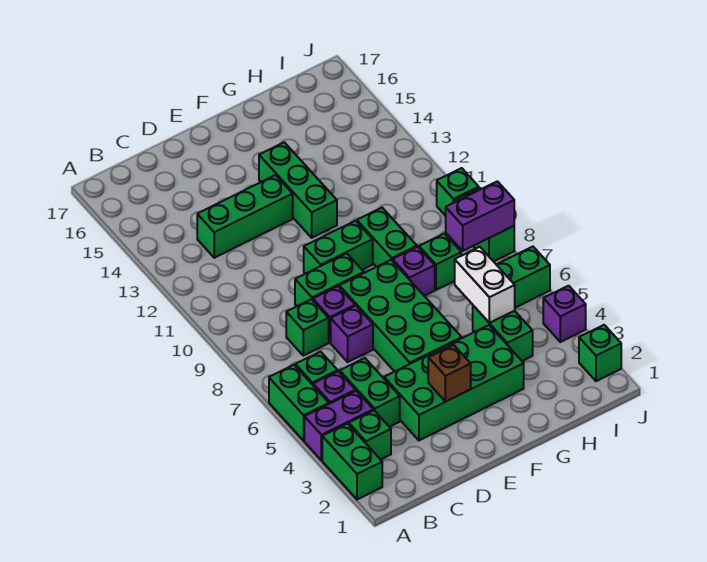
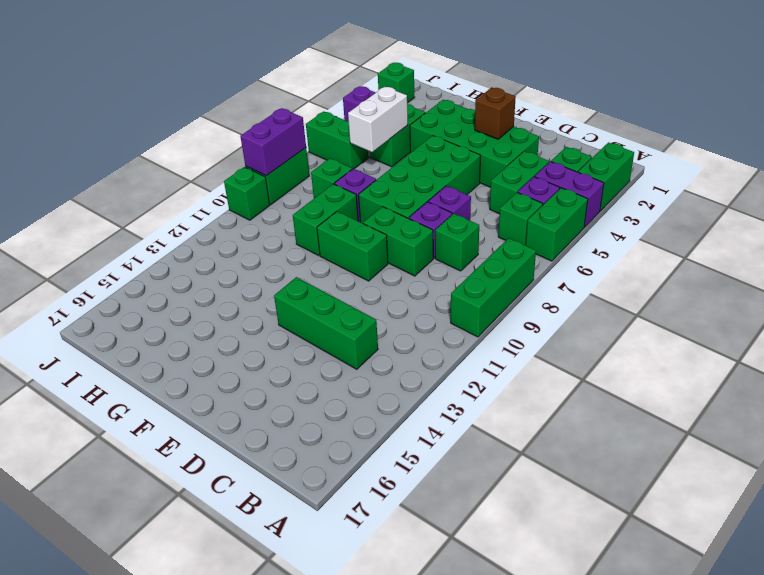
green brick F12:F14 level 1 -> green brick A8:A10 level 1
purple brick I8:J8 level 2 -> purple brick J8:J9 level 2

